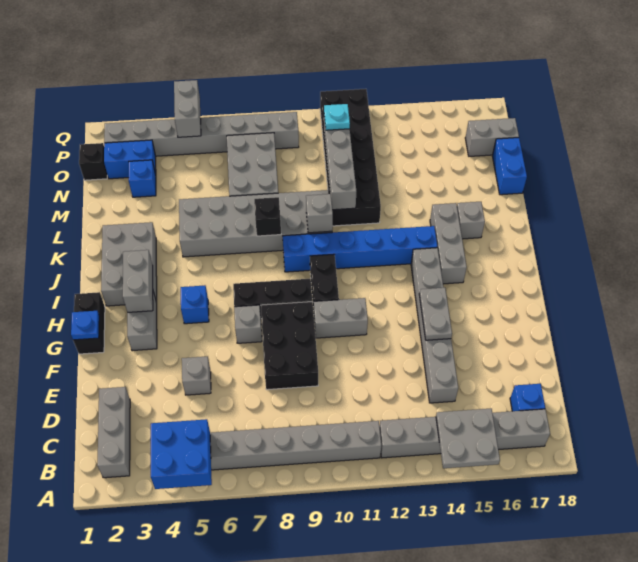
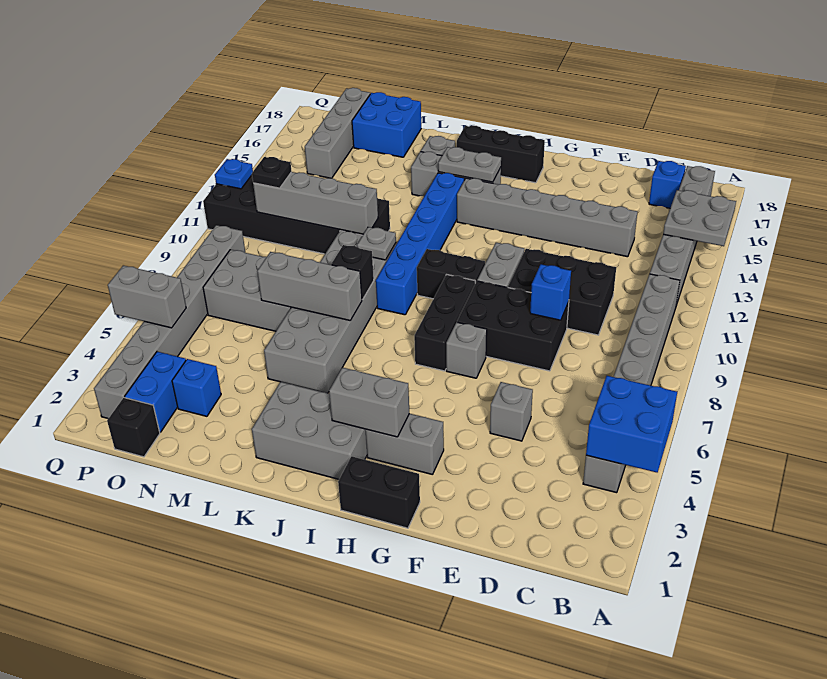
grey brick B2:D2 level 1 -> grey brick K7:M7 level 2
none -> black brick D10:F11 level 1
grey plate F14:G14 level 2 -> grey plate I15:J15 level 2
blue plate G1 level 2 -> blue plate Q12 level 2
blue brick H5 level 1 -> blue brick E9 level 2
none -> black brick H17:J17 level 1
grey brick K10 level 2 -> grey plate K10 level 2
blue brick M18:N18 level 1 -> blue brick M17:N18 level 1
cyan plate O11 level 3 -> black plate O11 level 3
grey brick O17:O18 level 1 -> grey brick O15:O18 level 1

